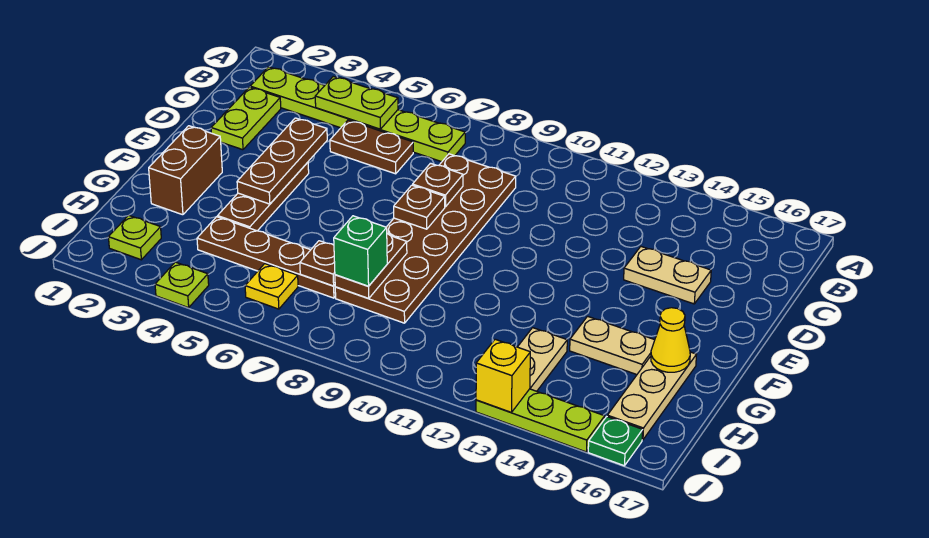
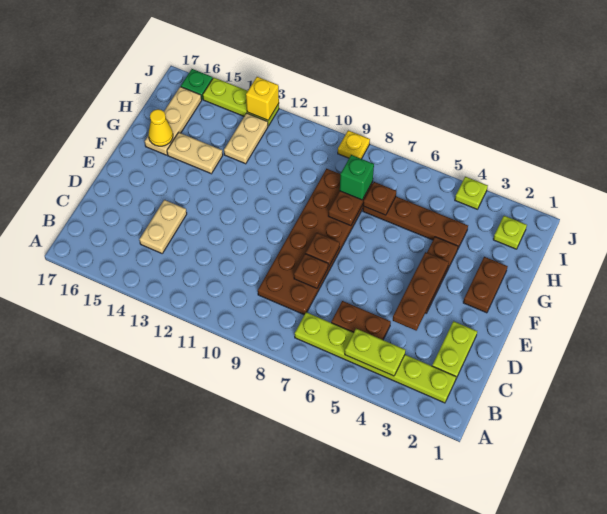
tan plate D14:D15 level 1 -> tan plate C14:D14 level 1
brown brick F2:G2 level 1 -> brown plate F2:G2 level 1
yellow plate I6 level 1 -> yellow plate J9 level 1

